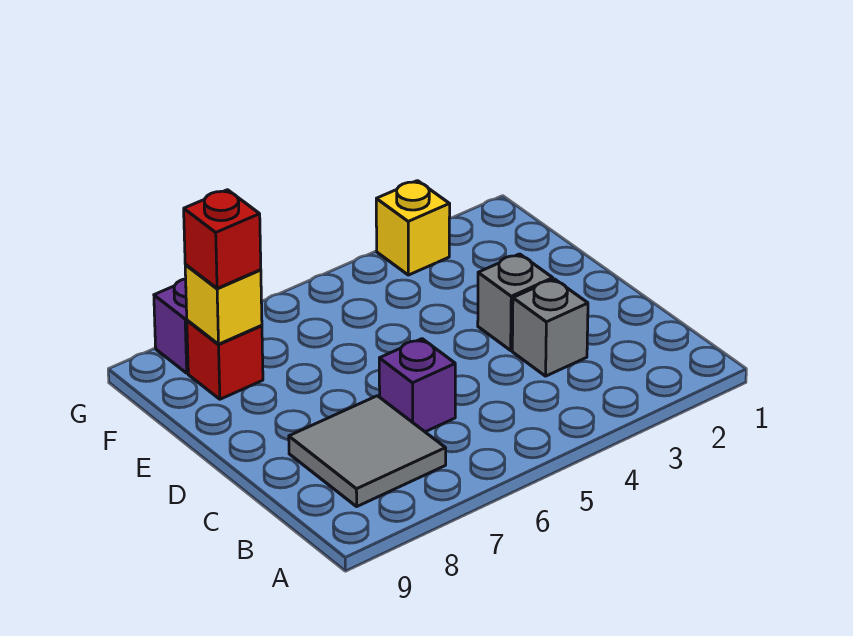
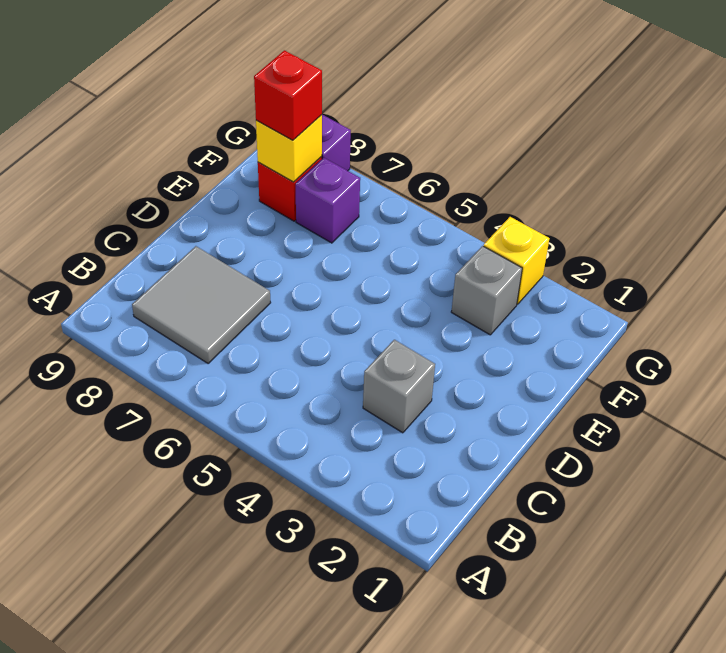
purple brick C6 level 1 -> purple brick F7 level 1
grey brick D3 level 1 -> grey brick F3 level 1

